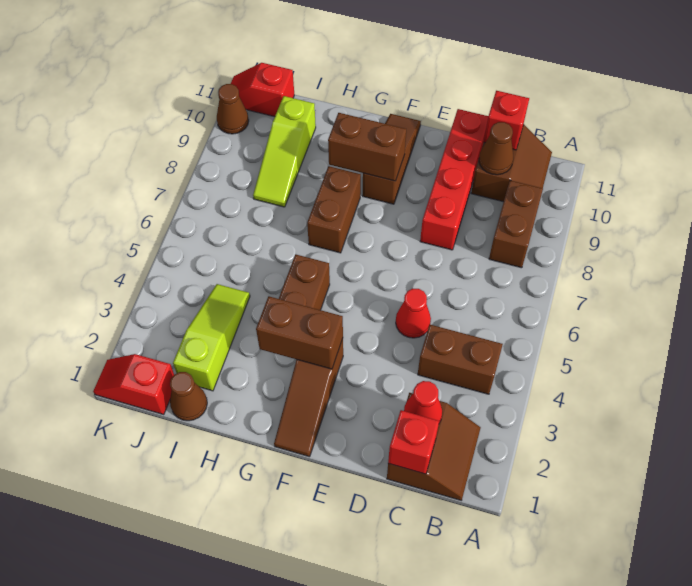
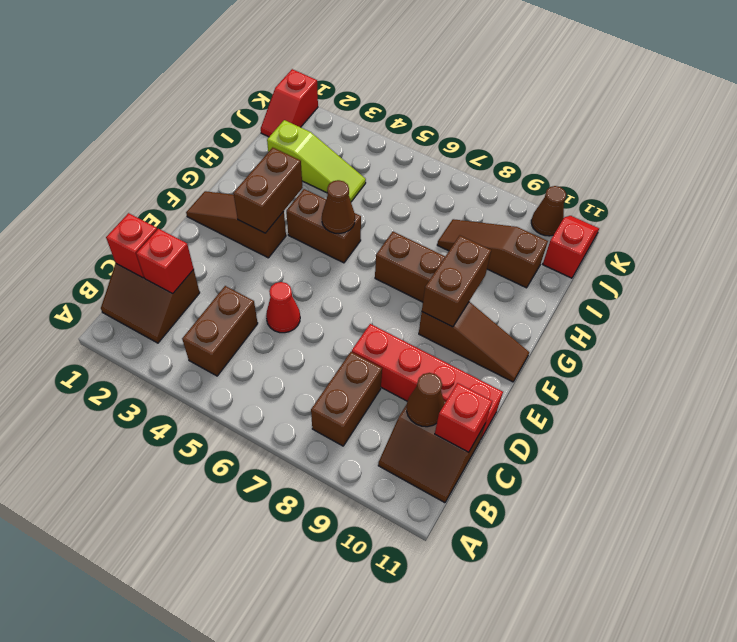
brown brick B8:B9 level 1 -> brown brick B8:C8 level 1
red cone C2 level 2 -> red brick C2 level 2
brown cone I1 level 1 -> brown cone G5 level 2
lime slope I8:I10 level 1 top 10 -> brown slope I8:I10 level 1 top 10
red slope J1:K1 level 1 top J -> red slope J1:K1 level 1 top K

